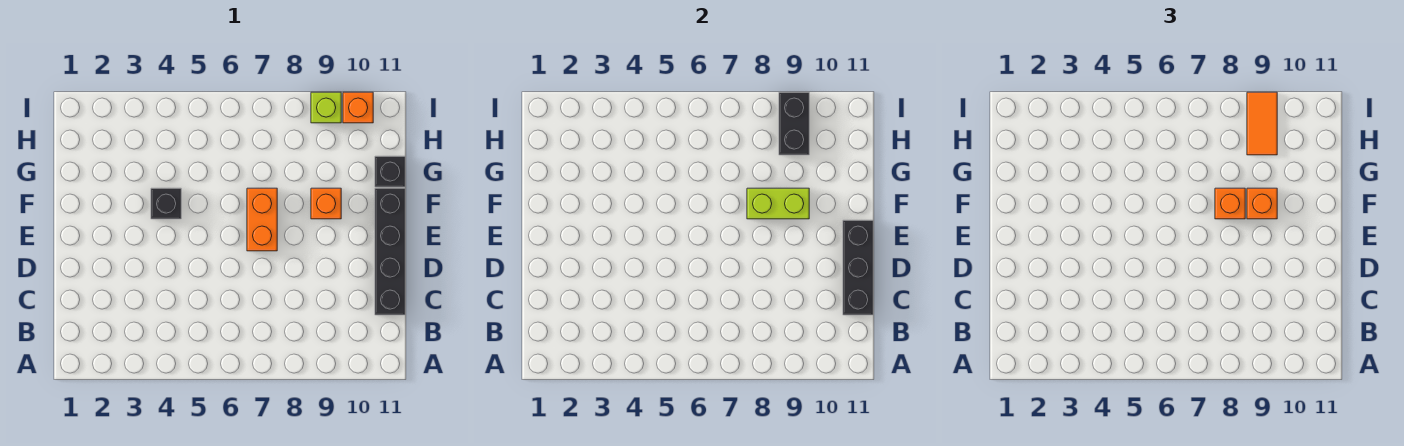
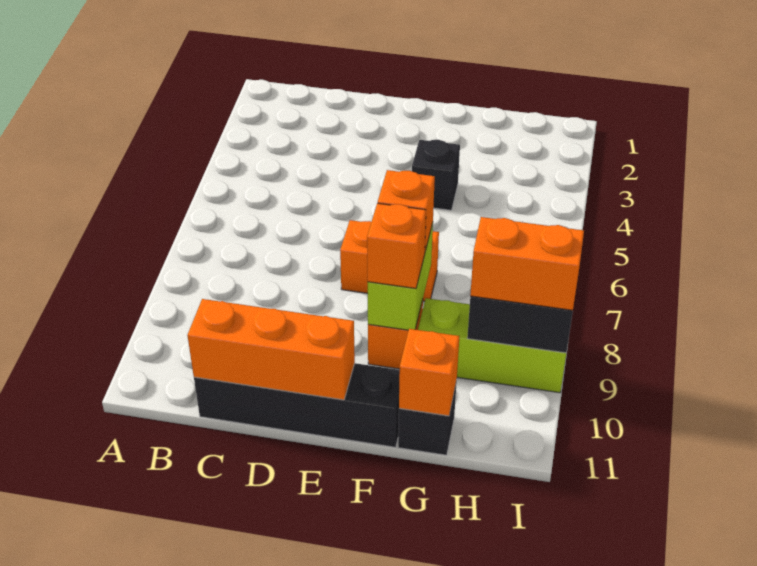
black brick C11:E11 level 2 -> orange brick C11:E11 level 2
orange tile H9:I9 level 3 -> orange brick H9:I9 level 3
lime brick I9 level 1 -> lime brick G9:I9 level 1
orange brick I10 level 1 -> orange brick G11 level 2

